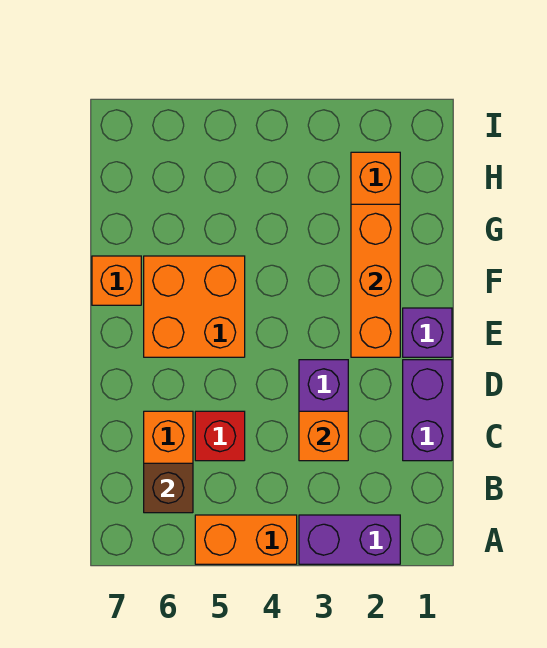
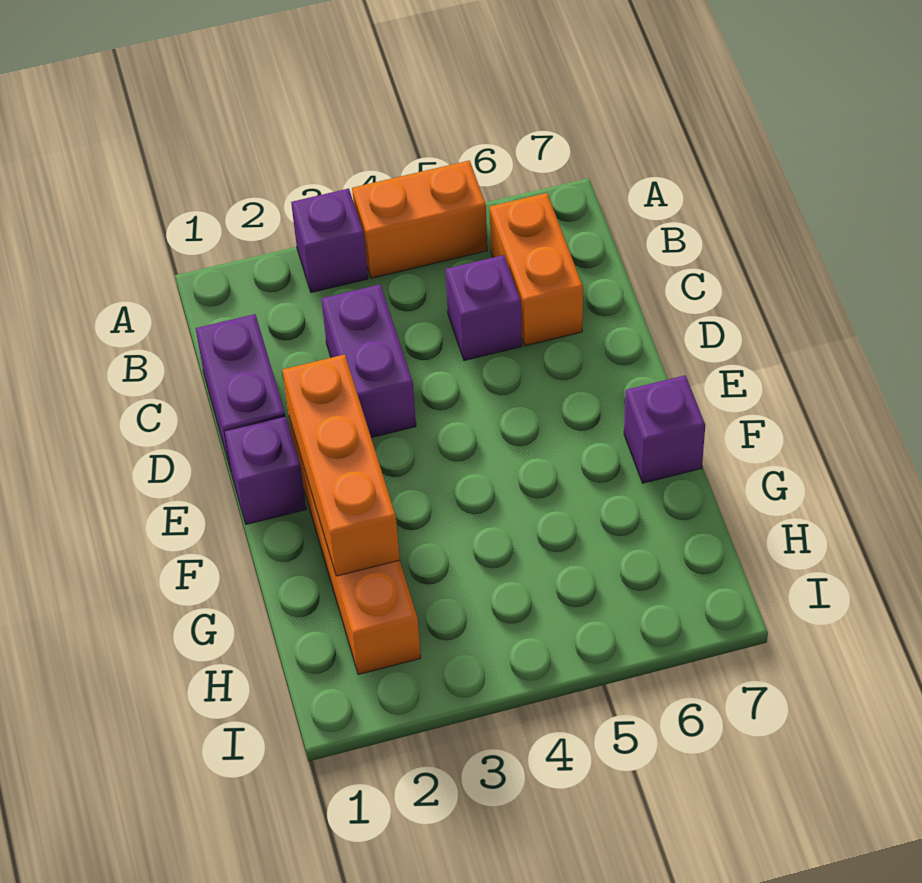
purple brick A2:A3 level 1 -> purple brick A3 level 1
brown brick B6 level 2 -> none
orange brick C3 level 2 -> none
red brick C5 level 1 -> purple brick C5 level 1
orange brick E5:F6 level 1 -> none
orange brick F7 level 1 -> purple brick F7 level 1

